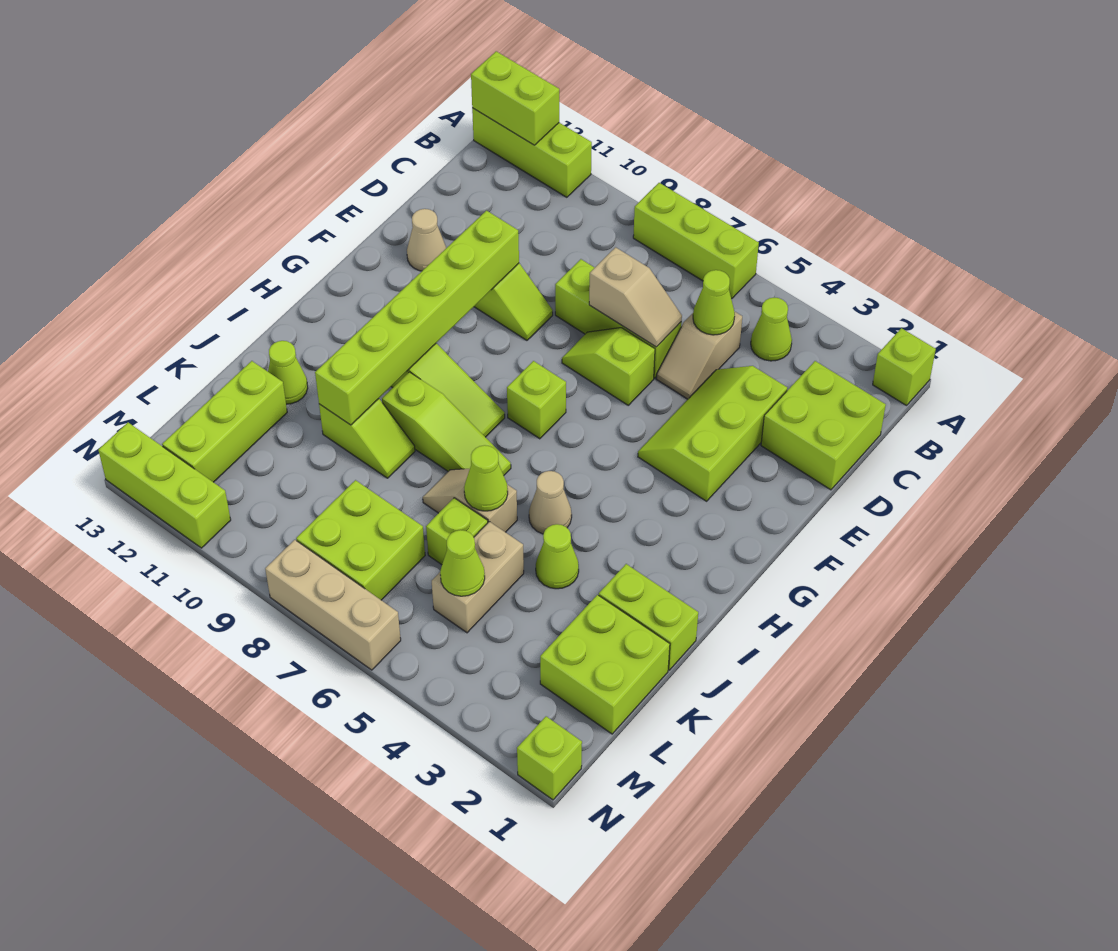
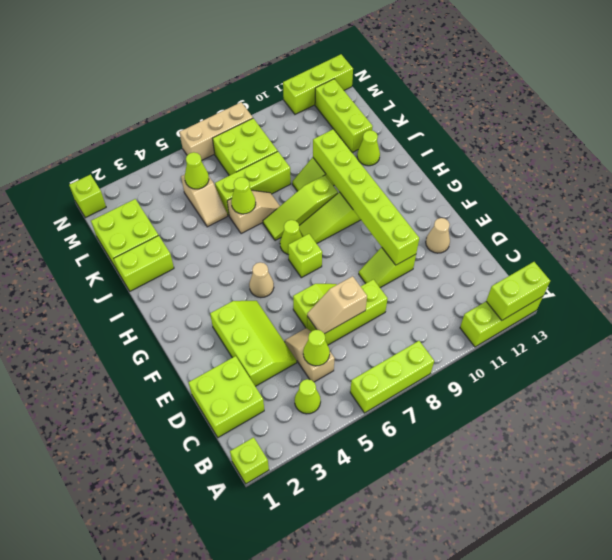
tan cone I5 level 1 -> tan cone G5 level 1
lime cone J4 level 1 -> lime cone H7 level 1
tan brick K5:L5 level 1 -> tan slope K5:L5 level 1 top L
lime brick K6 level 1 -> lime brick K6:K8 level 1

